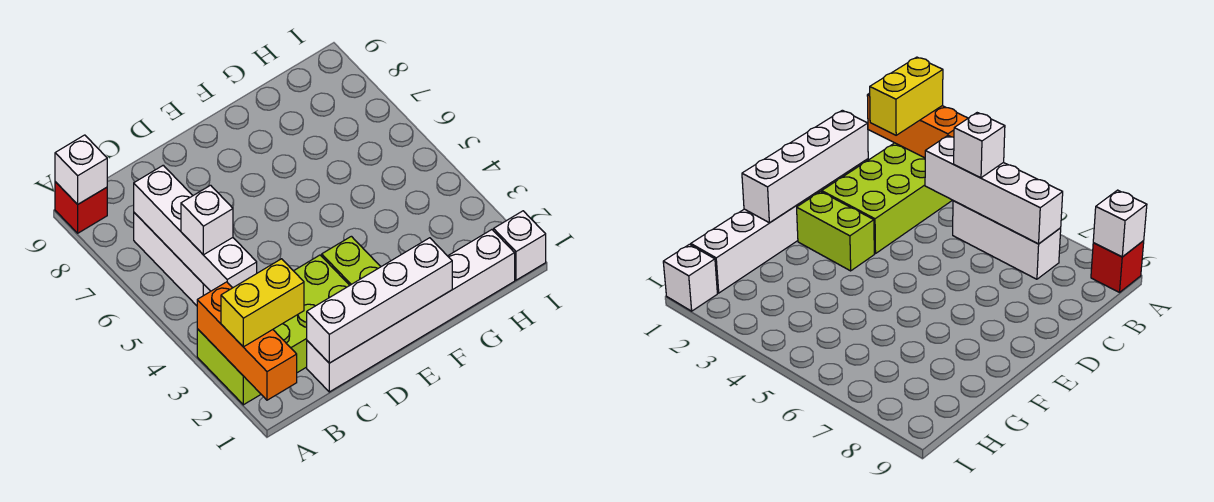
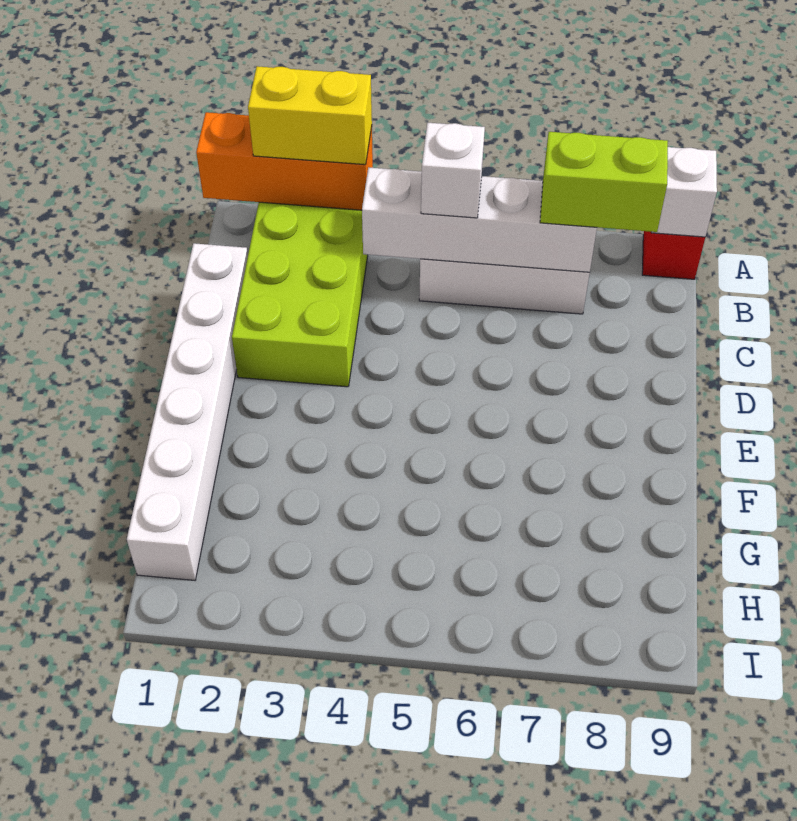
yellow brick A2:B2 level 3 -> yellow brick A2:A3 level 3
white brick C1:F1 level 2 -> none
lime brick E2:E3 level 1 -> lime brick B7:B8 level 3
white brick I1 level 1 -> none

